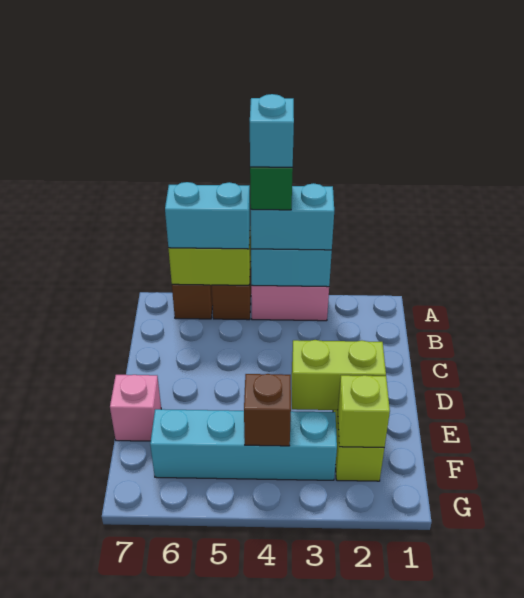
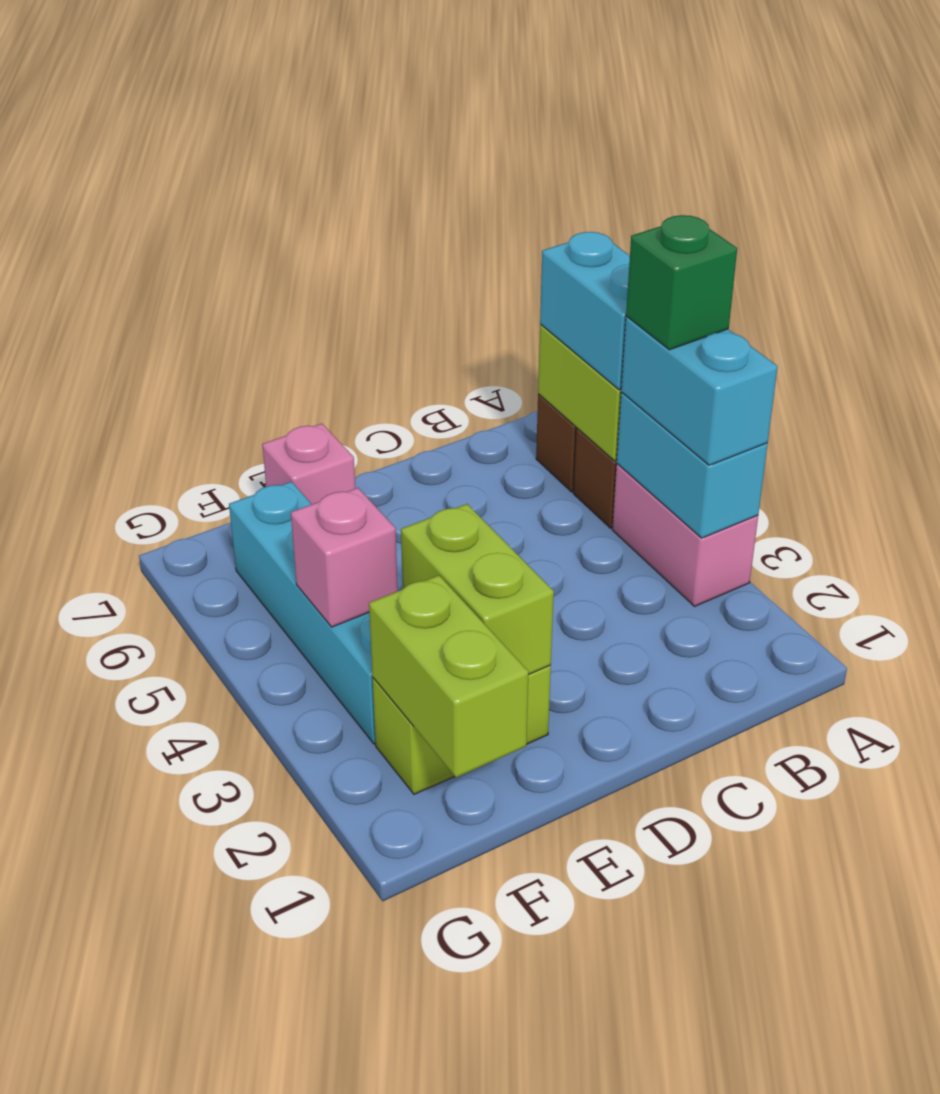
cyan brick A4 level 5 -> none
lime brick F2 level 2 -> lime brick F1:F2 level 2
brown brick F4 level 2 -> pink brick F4 level 2

